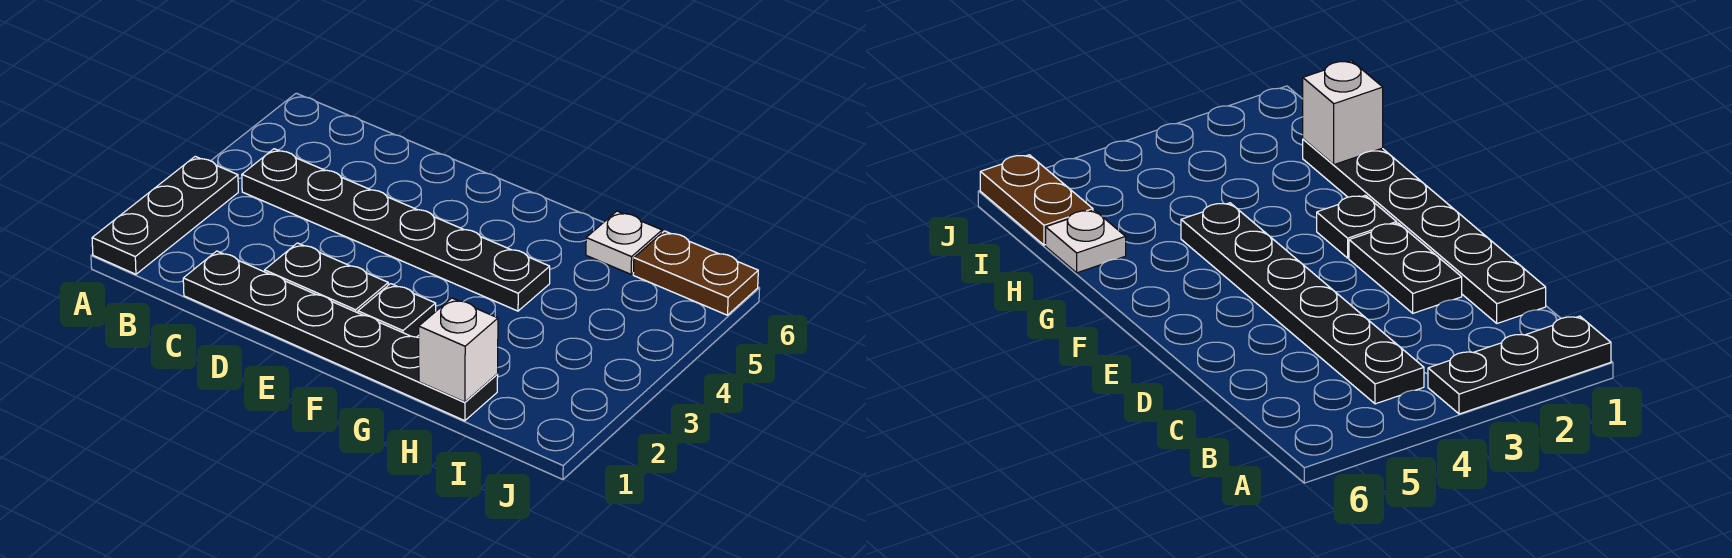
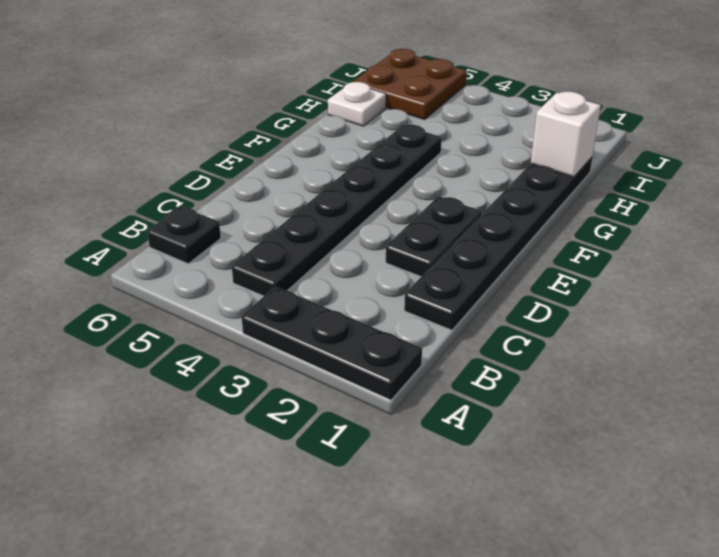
black plate F2 level 1 -> black plate B6 level 1
brown plate I6:J6 level 1 -> brown plate I5:J6 level 1

